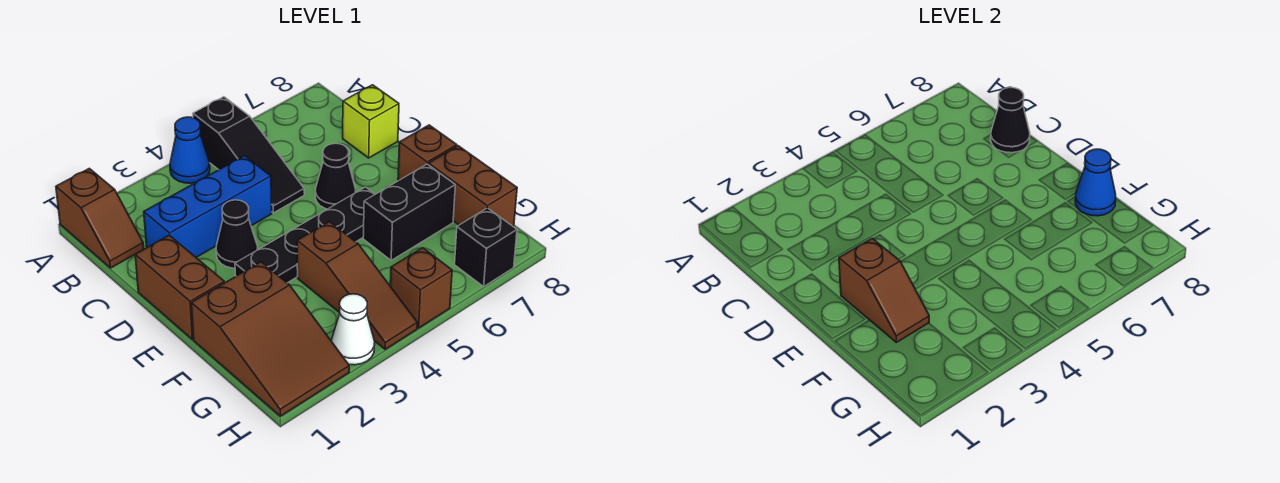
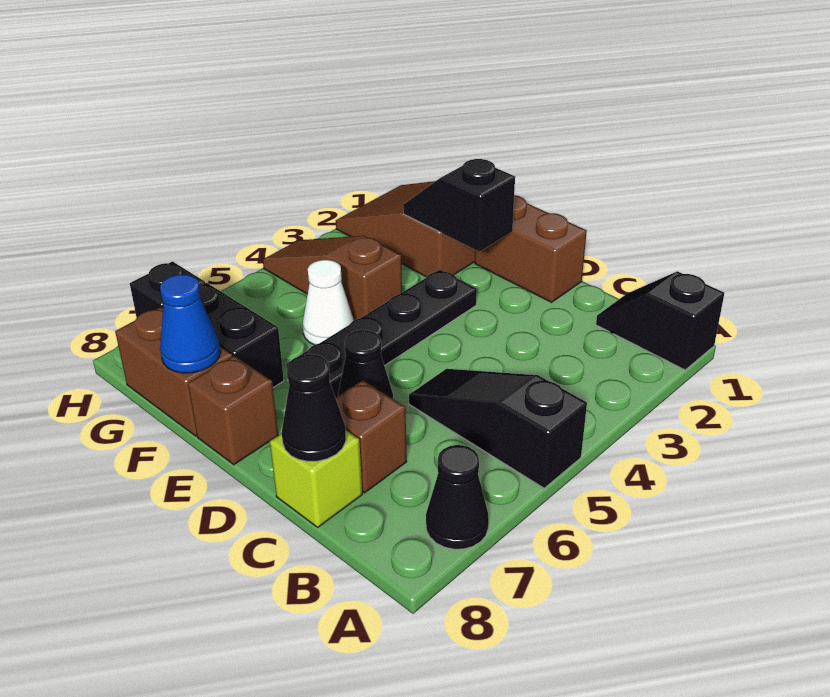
brown slope A1:B1 level 1 top A -> black slope A1:B1 level 1 top A
blue cone A4 level 1 -> none
blue brick C2:C4 level 1 -> none
black cone D3 level 1 -> black cone A7 level 1
brown slope E2:F2 level 2 top E -> black slope E2:F2 level 2 top E
black brick F6:F7 level 1 -> black brick F7:G7 level 1
white cone H3 level 1 -> white cone F5 level 1
brown brick H5 level 1 -> brown brick C7 level 1

